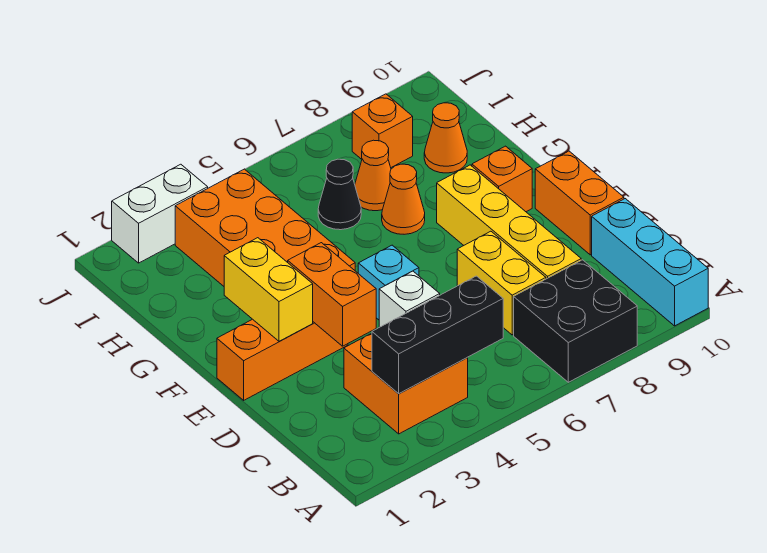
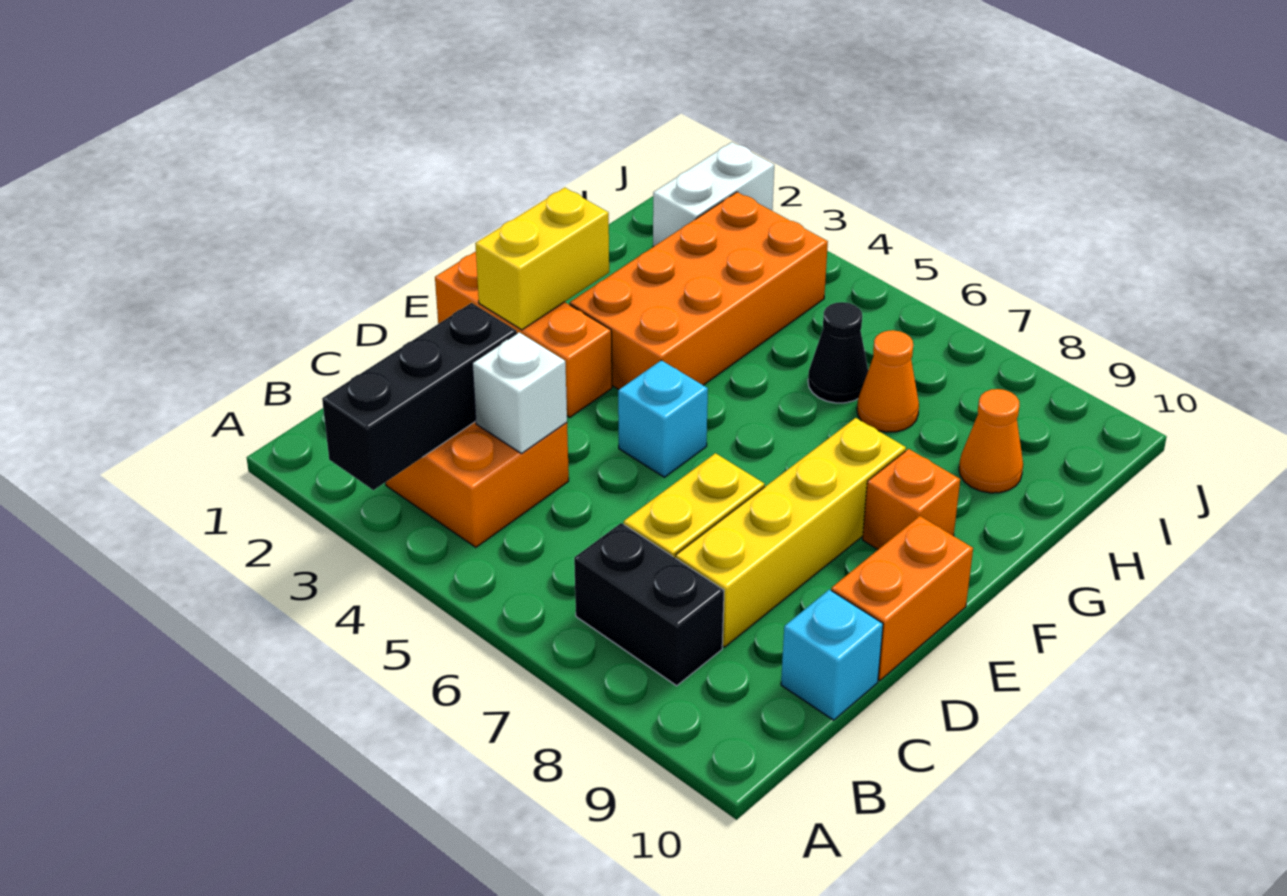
black brick A7:B8 level 1 -> black brick B7:B8 level 1
cyan brick A10:C10 level 1 -> cyan brick C10 level 1
black brick B3:B5 level 2 -> black brick A3:C3 level 2
orange brick D3:E3 level 2 -> none
orange cone G7 level 1 -> none
orange brick I8 level 1 -> none
white brick J2:J3 level 1 -> white brick I2:J2 level 1

